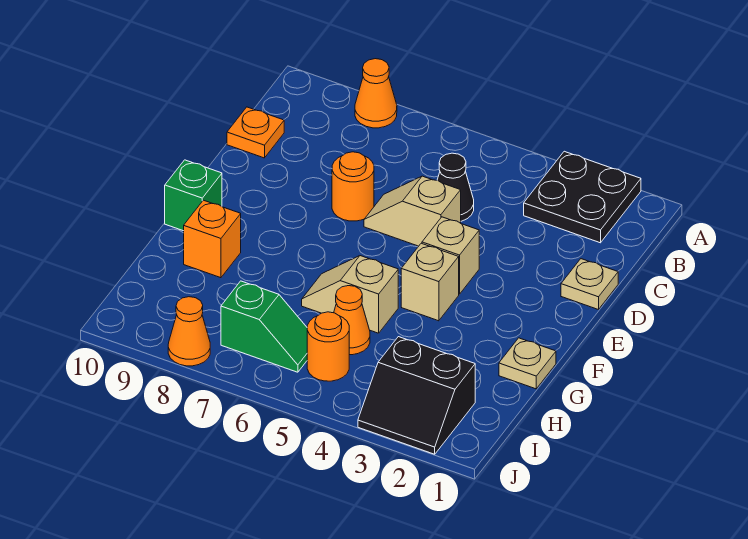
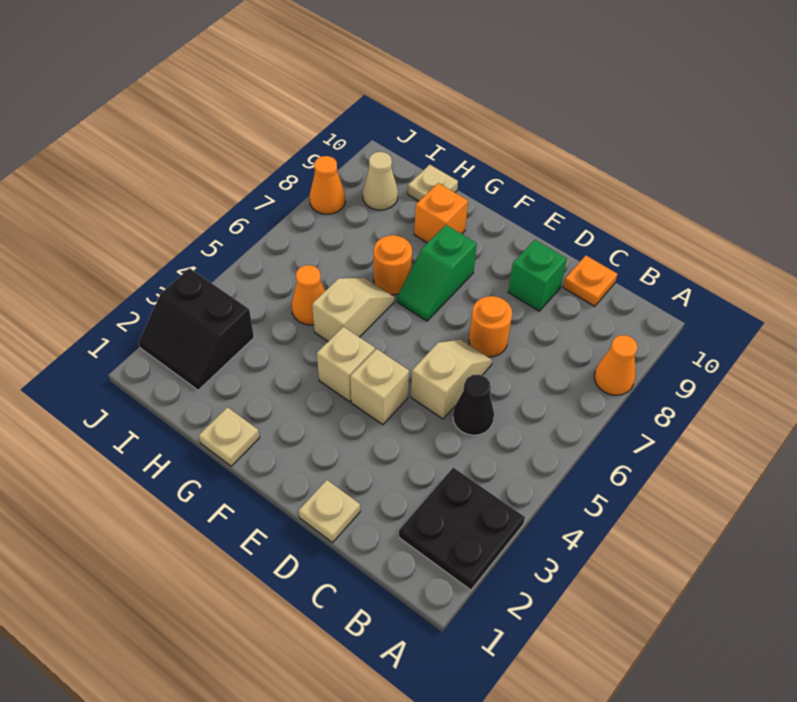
green brick F10 level 1 -> green brick D9 level 1
none -> tan plate H10 level 1
black slope I2:J3 level 1 top I -> black slope I2:J3 level 1 top 3
orange round brick I5 level 1 -> orange round brick G7 level 1
green slope I6:I7 level 1 top 7 -> green slope F7:F8 level 1 top 8
none -> tan cone I9 level 1

